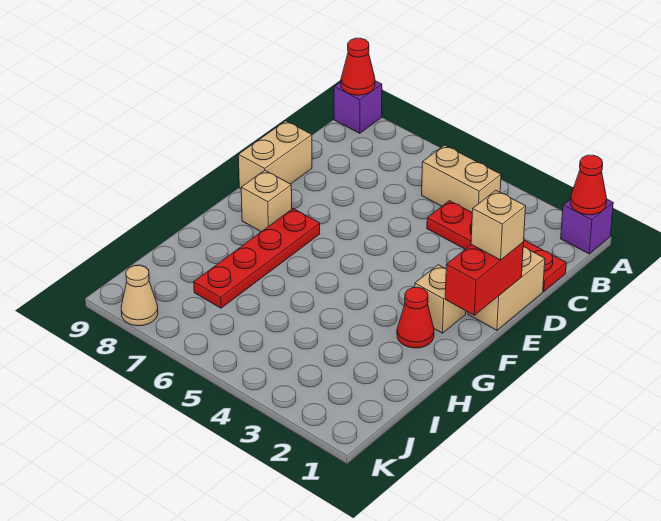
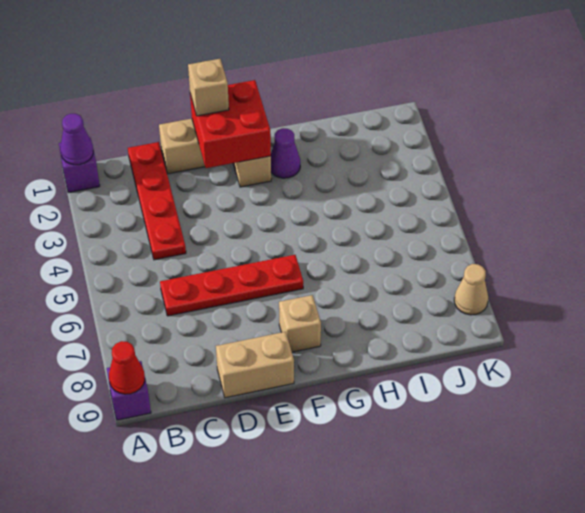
red cone A1 level 2 -> purple cone A1 level 2
tan brick B4:B5 level 1 -> none
red brick E1:F1 level 2 -> red brick E1:F2 level 2
red plate F7:I7 level 1 -> red plate C6:F6 level 1
red cone G2 level 1 -> purple cone G2 level 1

